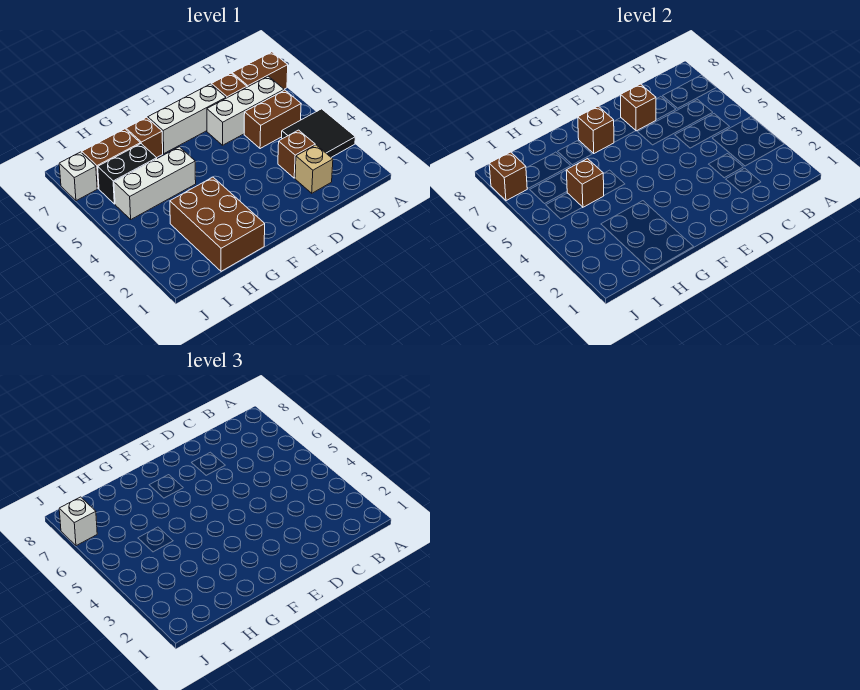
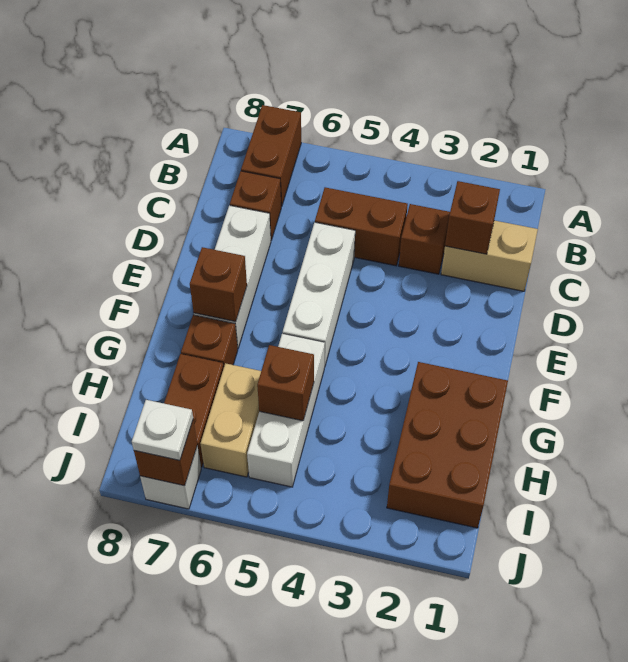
black tile A3:B4 level 1 -> none
brown brick B5:C5 level 1 -> brown brick C4:C5 level 1
white brick B6:D6 level 1 -> white brick D5:F5 level 1
tan brick C2 level 1 -> tan brick C1:C2 level 1
brown brick D7 level 2 -> brown brick C2 level 2
brown brick G1:H3 level 1 -> brown brick G1:I2 level 1
black brick H6:I6 level 1 -> tan brick H6:I6 level 1
white brick J7 level 3 -> white plate J7 level 3

